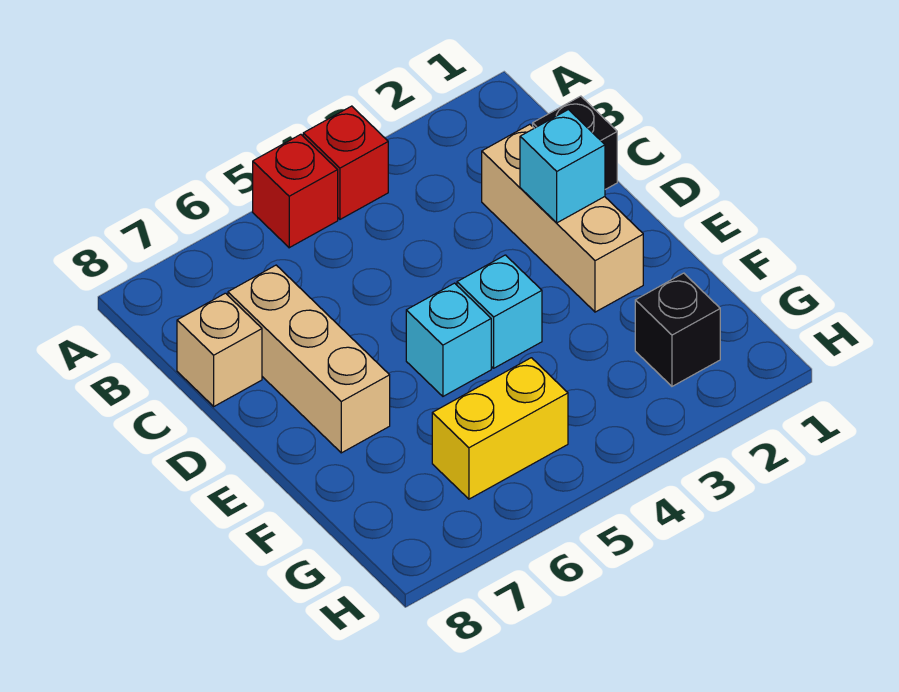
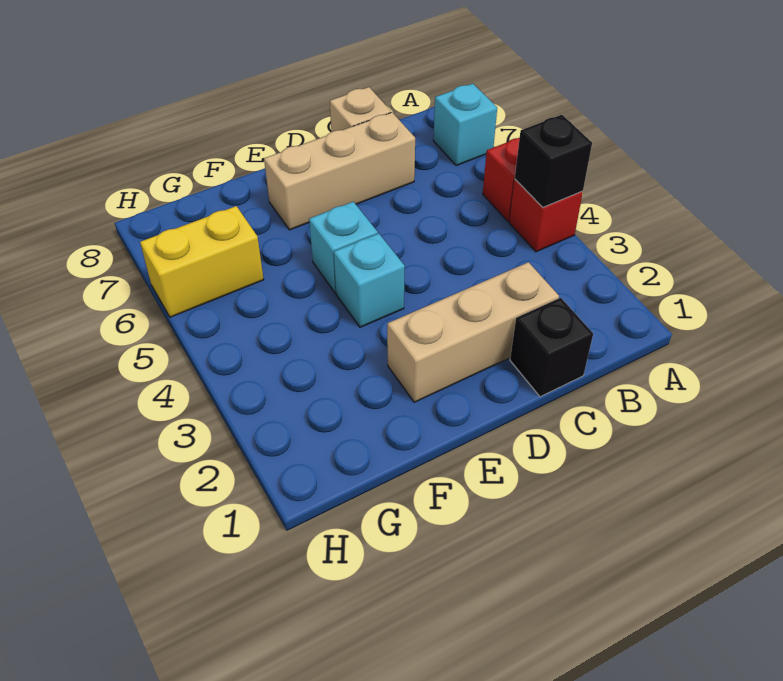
cyan brick D2 level 2 -> cyan brick A7 level 1
black brick G2 level 1 -> black brick A4 level 2
yellow brick G5:G6 level 1 -> yellow brick G6:H6 level 1

